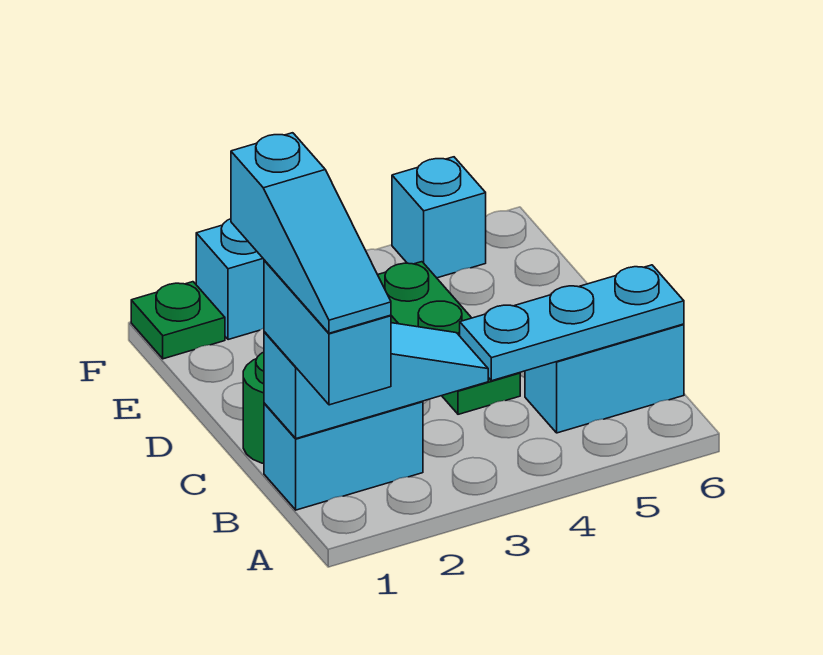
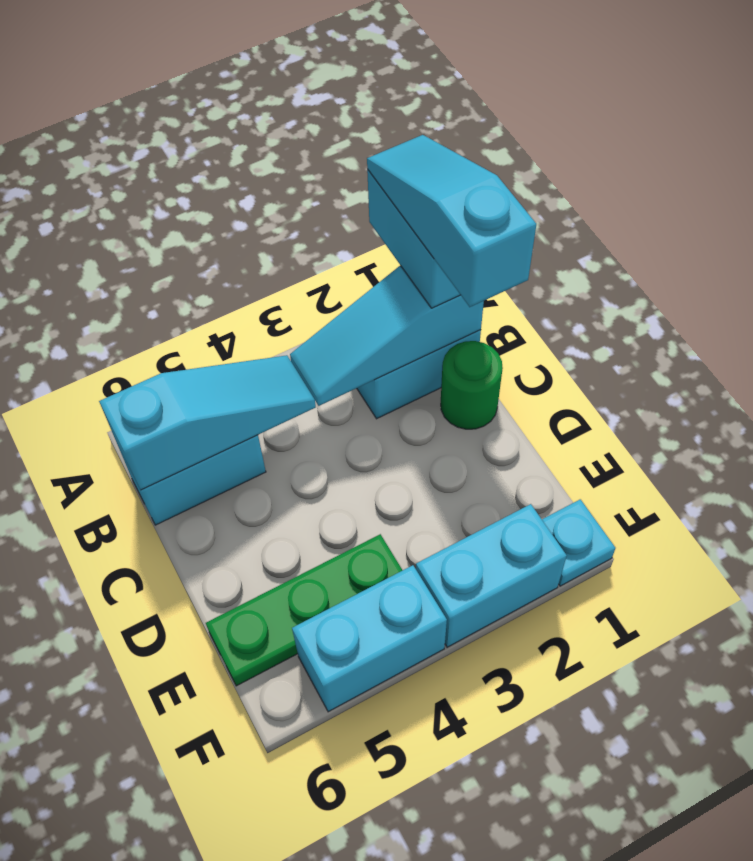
cyan plate B4:B6 level 2 -> cyan slope B4:B6 level 2 top 6
green plate C4:E4 level 1 -> green plate E4:E6 level 1
green plate F1 level 1 -> cyan plate F1 level 1
cyan brick F5 level 1 -> cyan brick F4:F5 level 1

